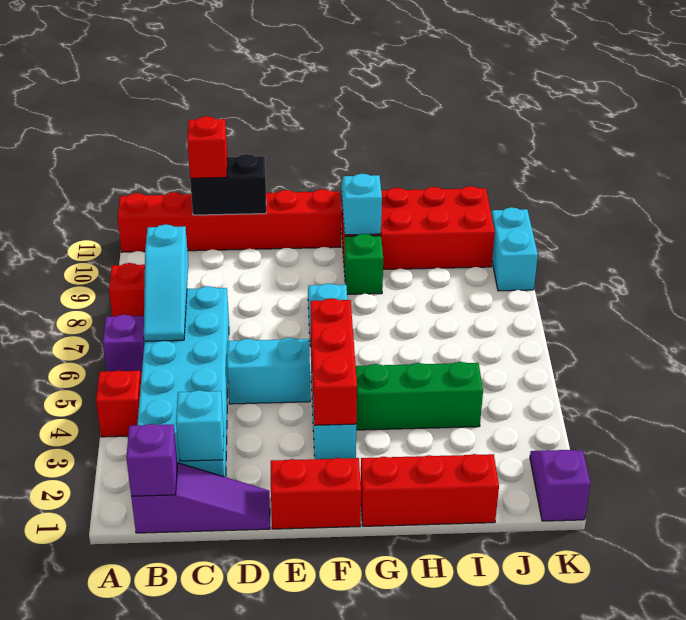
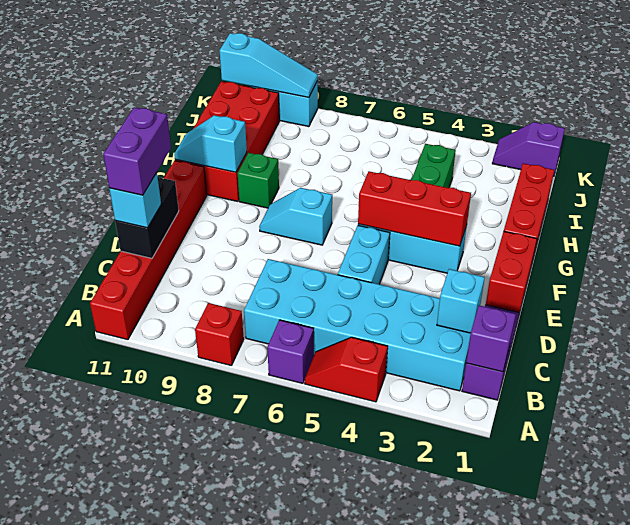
cyan slope B6:B8 level 2 top 8 -> cyan slope K9:K11 level 2 top 11
red brick C11 level 3 -> cyan brick C11 level 3
none -> purple brick C11:D11 level 4

